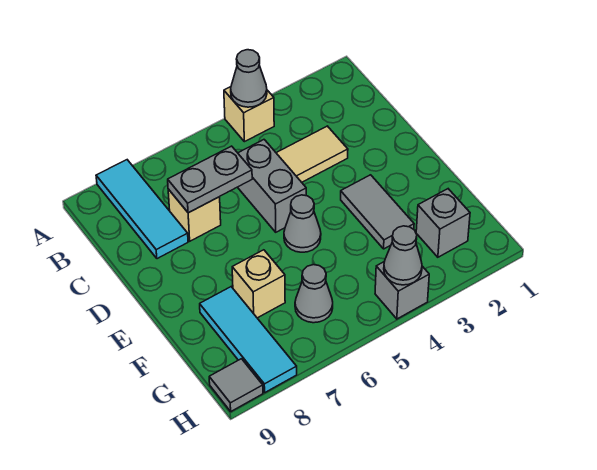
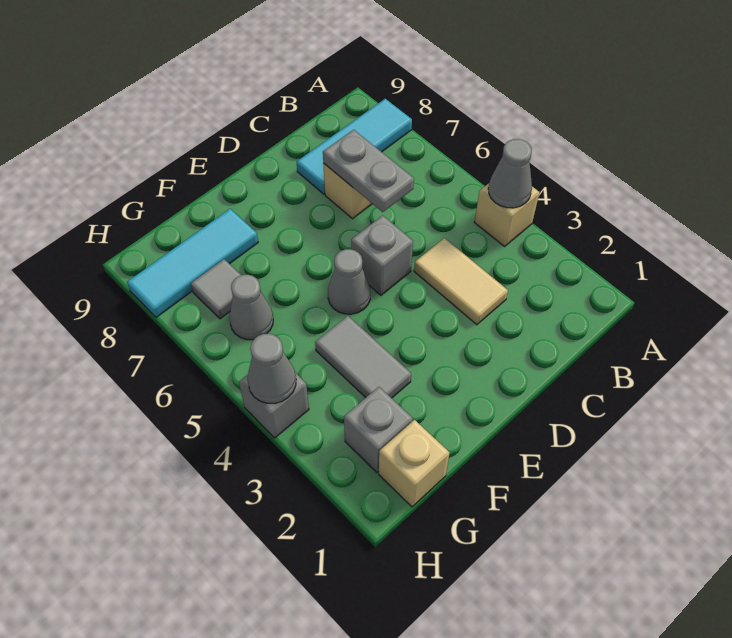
grey brick C5:D5 level 1 -> grey brick D5 level 1
grey tile E3:F3 level 1 -> grey tile F3:F4 level 1
tan brick F7 level 1 -> tan brick G1 level 1
grey tile H9 level 1 -> grey tile G7 level 1

